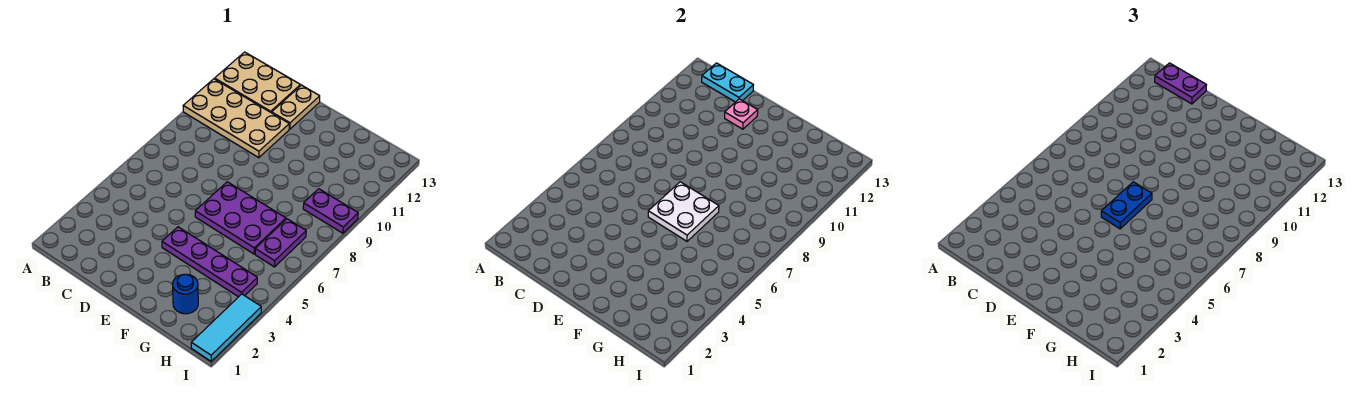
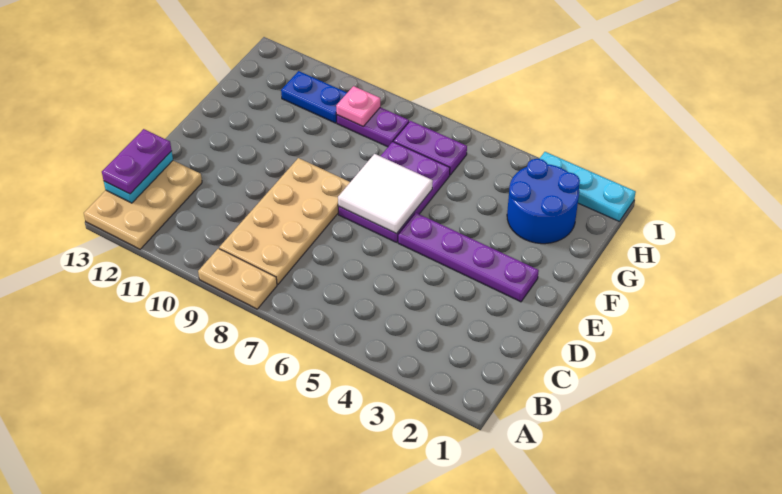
tan plate A10:D11 level 1 -> tan plate B8:E9 level 1
tan plate D12:D13 level 1 -> tan plate A8:A9 level 1
pink plate D12 level 2 -> pink plate H9 level 2
purple plate E4:H4 level 1 -> purple plate E2:E5 level 1
white plate E6:F7 level 2 -> white tile E6:F7 level 2
blue plate E6:E7 level 3 -> blue plate H10:H11 level 1
blue round brick G2 level 1 -> blue round brick G2:H3 level 1
purple plate H9:I9 level 1 -> purple plate H8:H9 level 1
cyan tile I1:I3 level 1 -> cyan plate I1:I3 level 1

